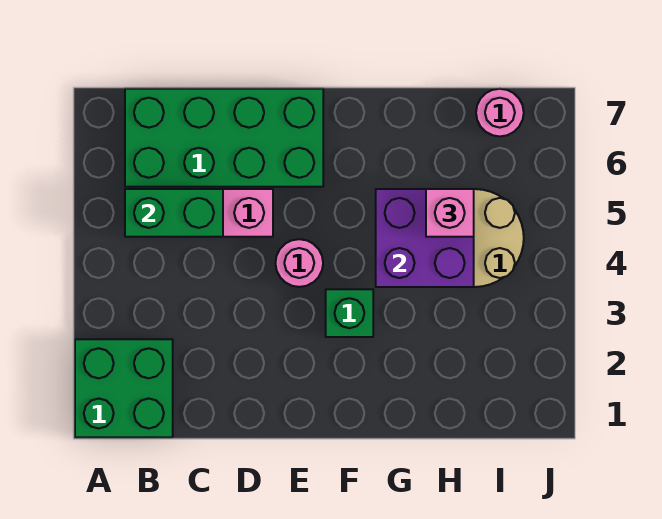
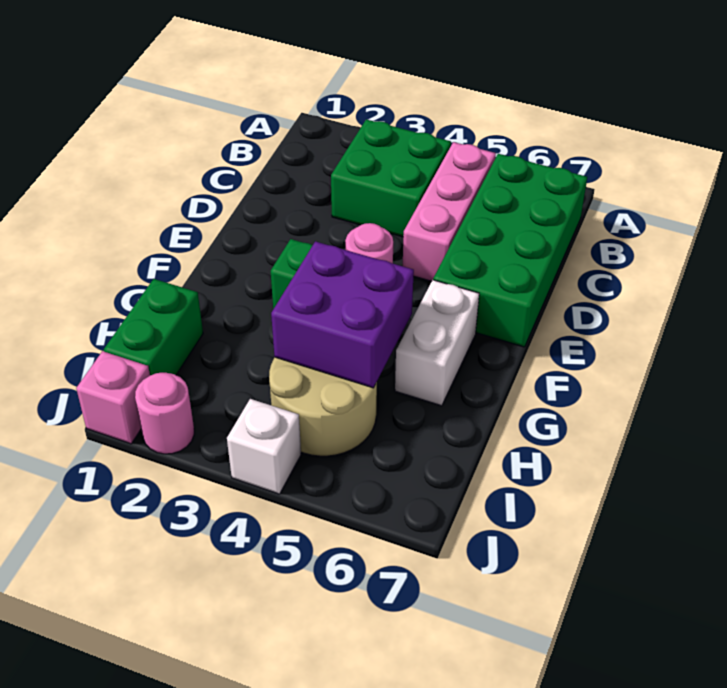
green brick A1:B2 level 1 -> green brick B3:C4 level 1
green brick B5:C5 level 2 -> green brick H1:I1 level 1
none -> white brick F6:G6 level 1
pink brick H5 level 3 -> pink brick J1 level 1
pink round brick I7 level 1 -> pink round brick J2 level 1
none -> white brick J4 level 1

